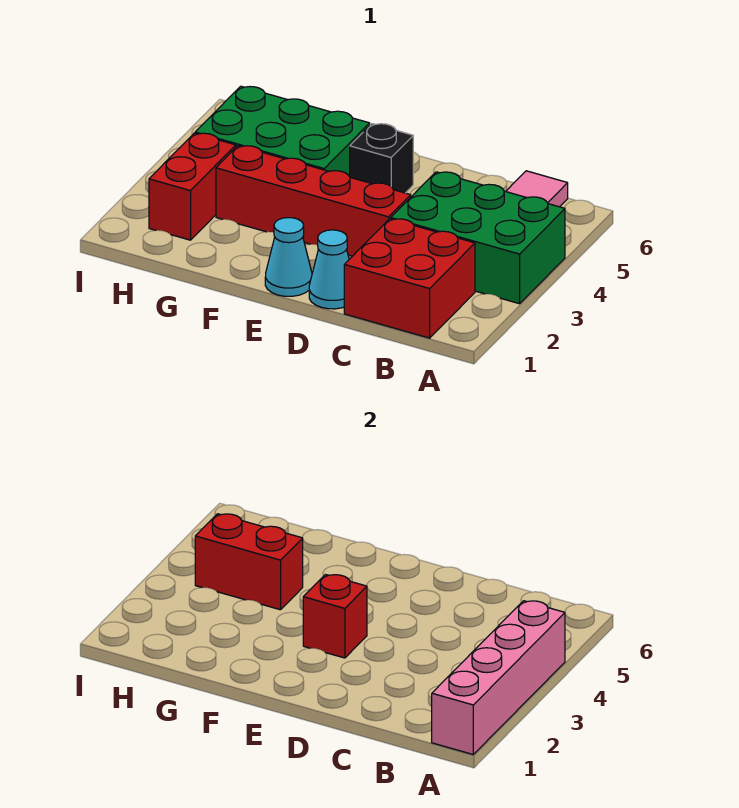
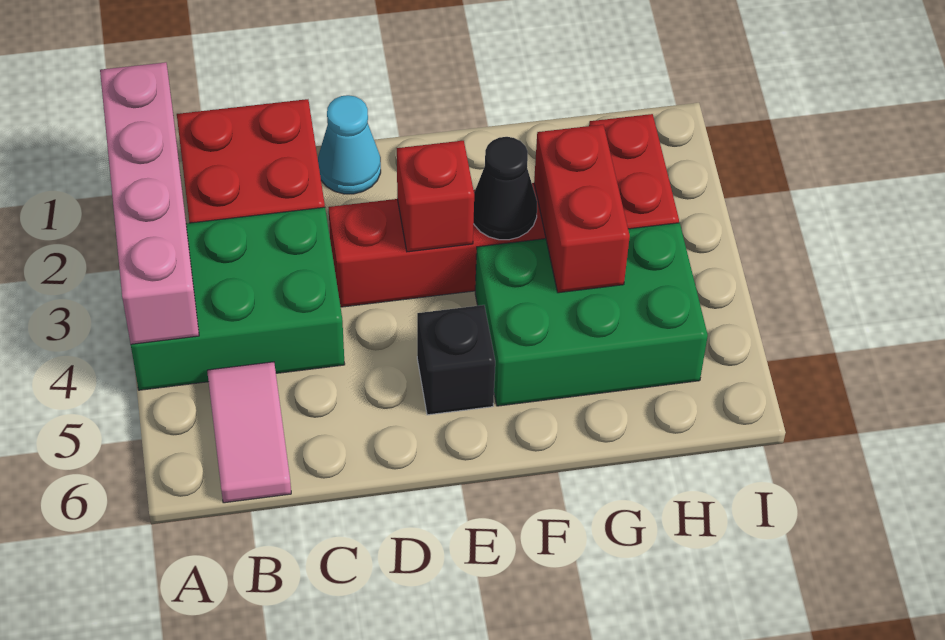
cyan cone E1 level 1 -> none
none -> black cone F3 level 2
red brick G4:H4 level 2 -> red brick G3:G4 level 2

